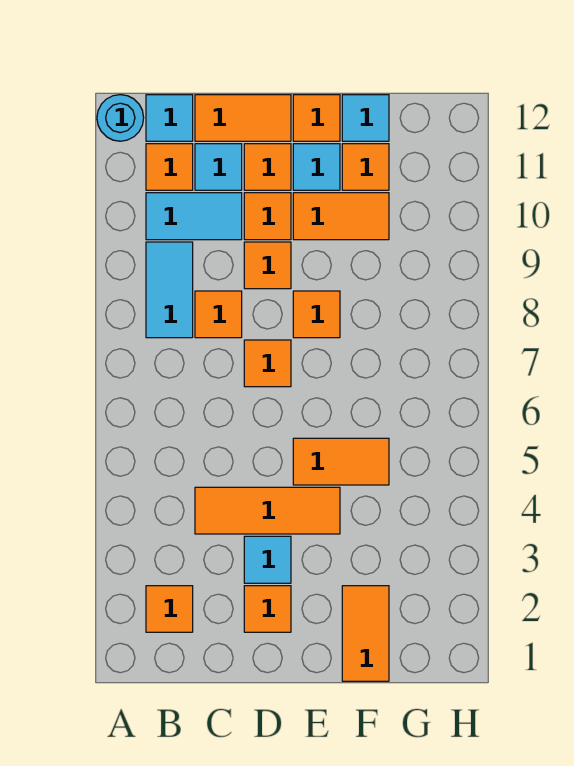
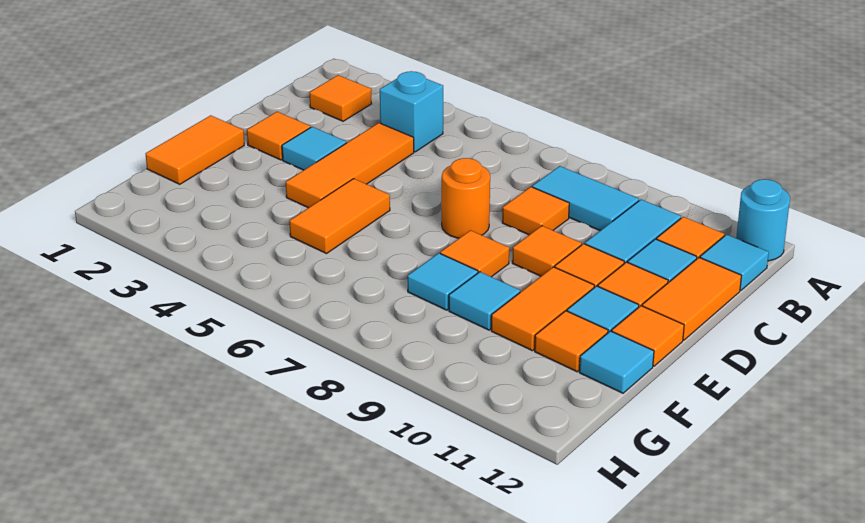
none -> cyan brick B4 level 1
orange tile D7 level 1 -> orange round brick D7 level 1
orange tile F1:F2 level 1 -> orange tile E1:F1 level 1
none -> cyan tile F8 level 1
none -> cyan tile F9 level 1

